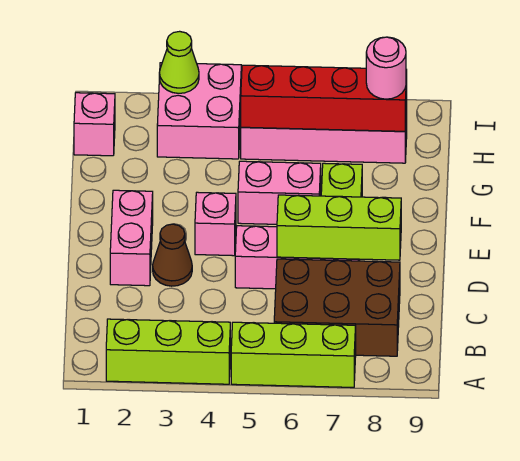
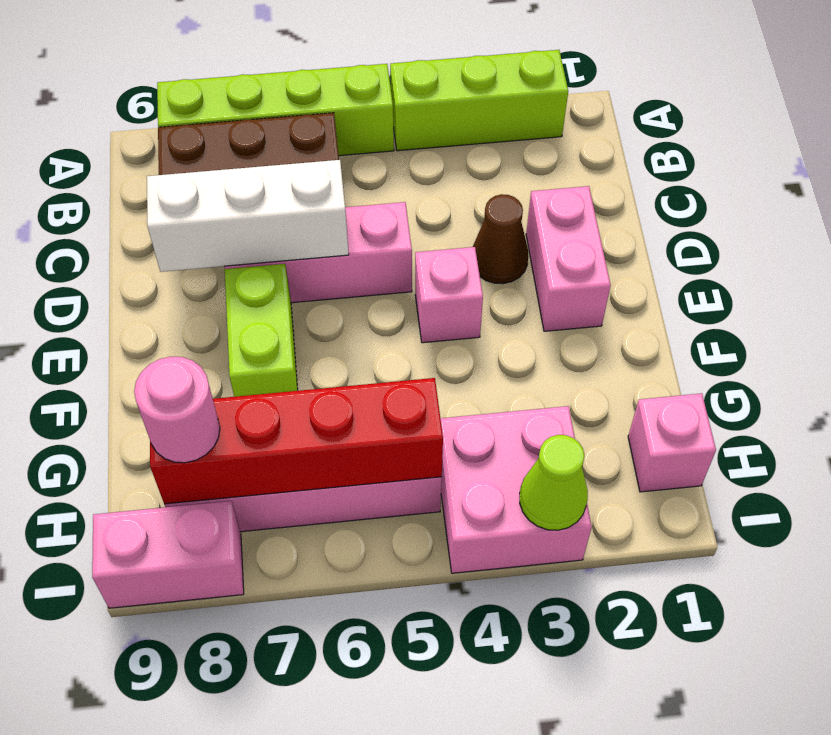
lime brick A5:A7 level 1 -> lime brick A5:A8 level 1
lime brick D6:D8 level 2 -> white brick D6:D8 level 2
pink brick F5:F6 level 1 -> pink brick I8:I9 level 1

